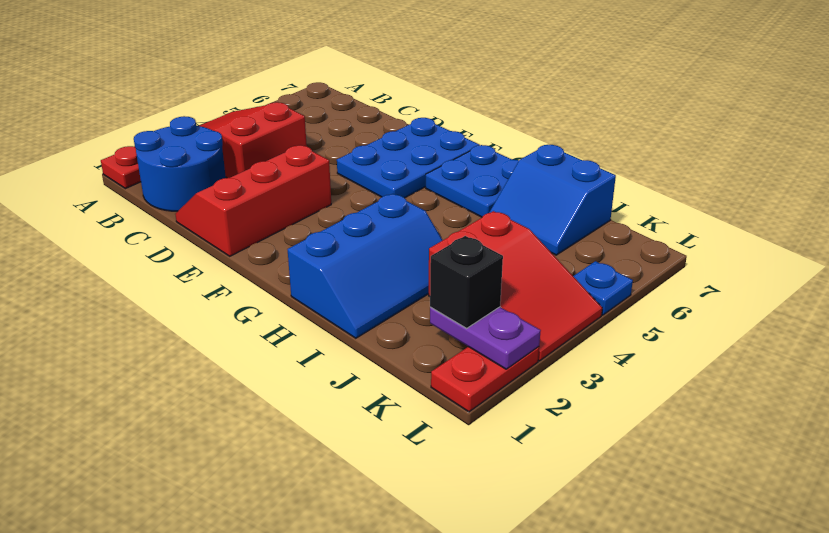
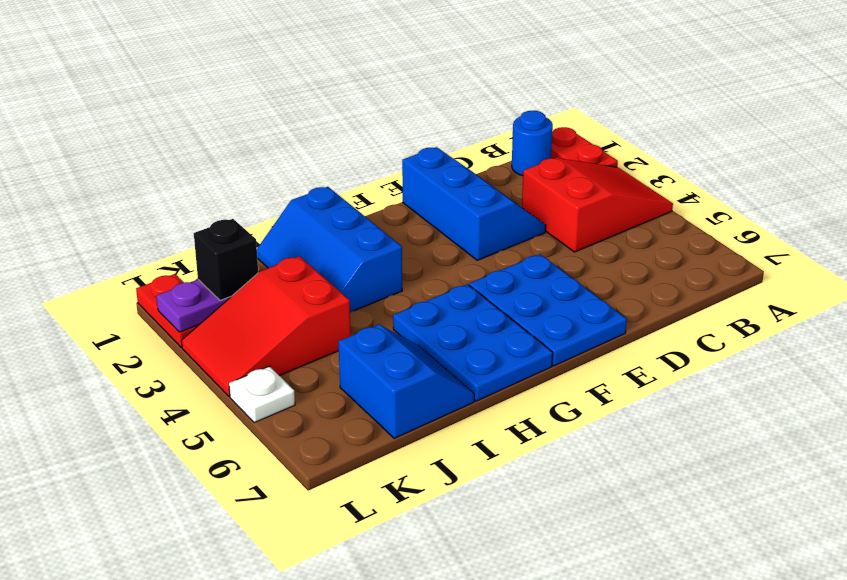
blue round brick B1:C2 level 1 -> blue round brick B1 level 1
red slope D1:E3 level 1 top E -> blue slope D1:E3 level 1 top E
blue plate G6:H7 level 1 -> blue plate G5:H7 level 1
blue slope I6:J7 level 1 top 7 -> blue slope I6:J7 level 1 top J
blue plate L5 level 1 -> white plate L5 level 1

